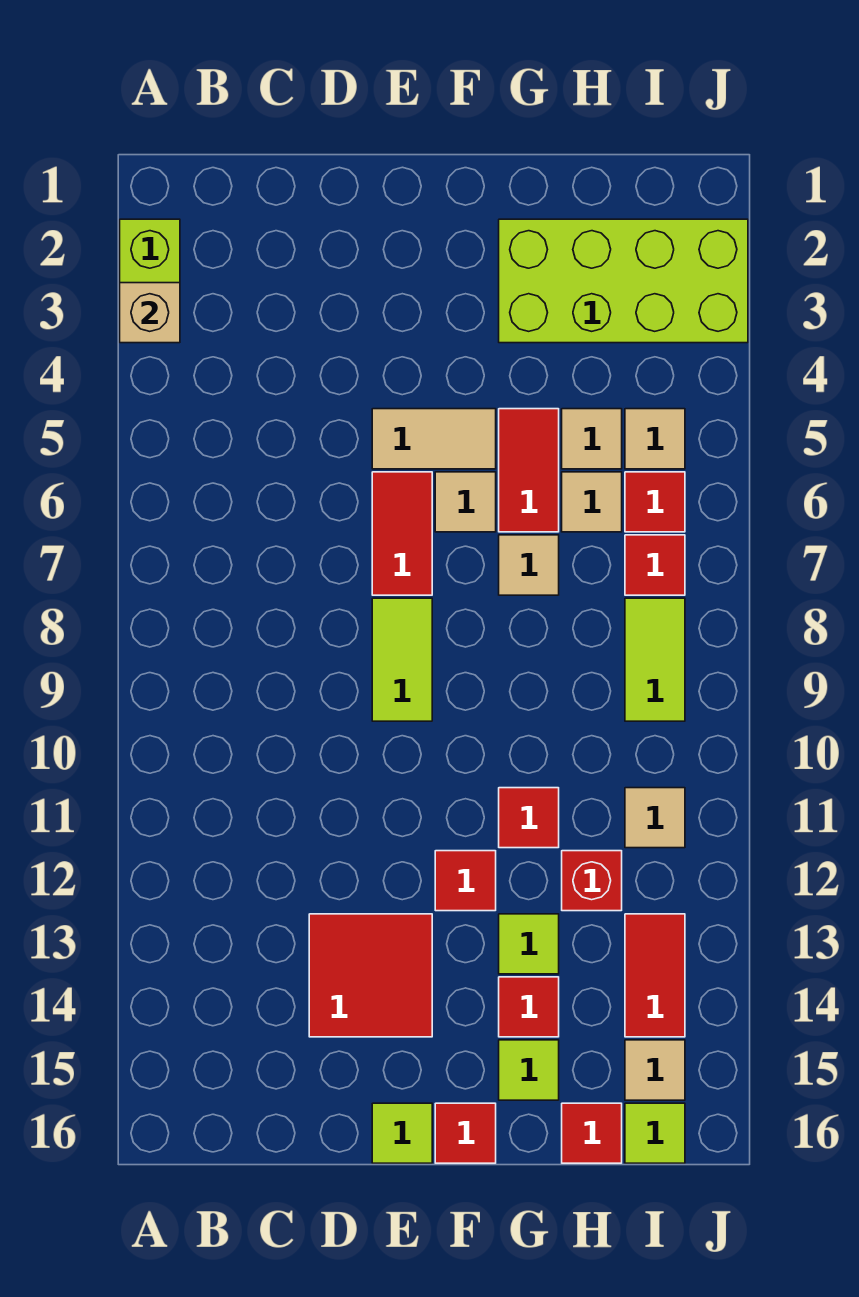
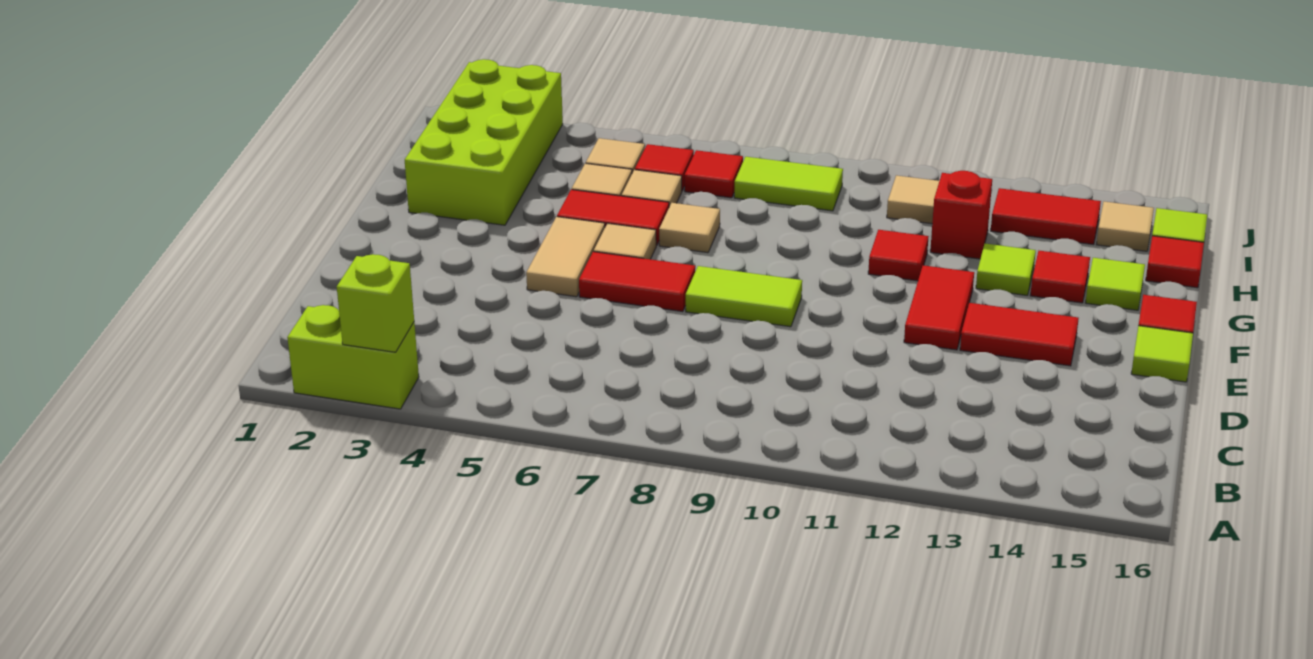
tan brick A3 level 2 -> lime brick A3 level 2
red tile D13:E14 level 1 -> red tile E13:E14 level 1
red tile F12 level 1 -> red tile E12:F12 level 1

